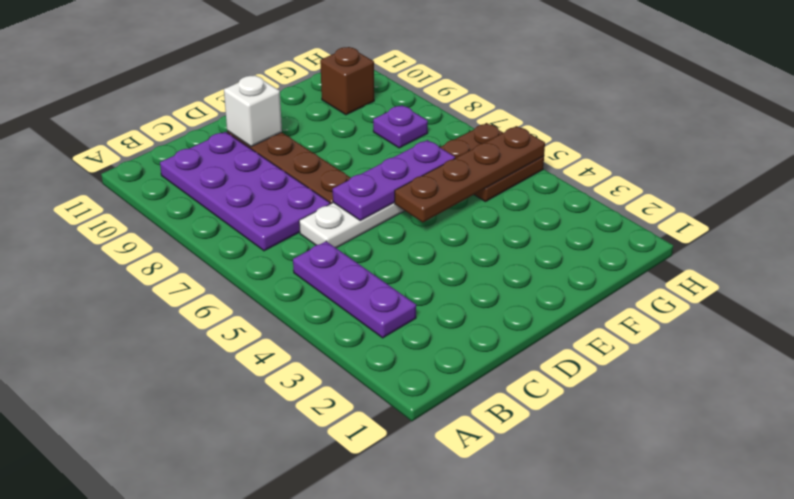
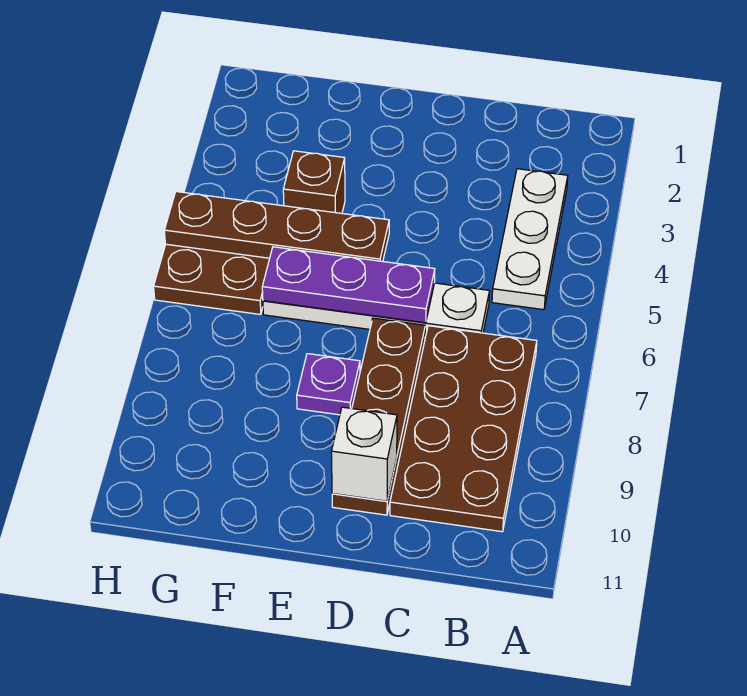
purple plate B3:B5 level 1 -> white plate B3:B5 level 1
purple plate B7:C10 level 1 -> brown plate B7:C10 level 1
purple plate G8 level 1 -> purple plate E8 level 1
brown brick G10 level 1 -> brown brick F4 level 1

